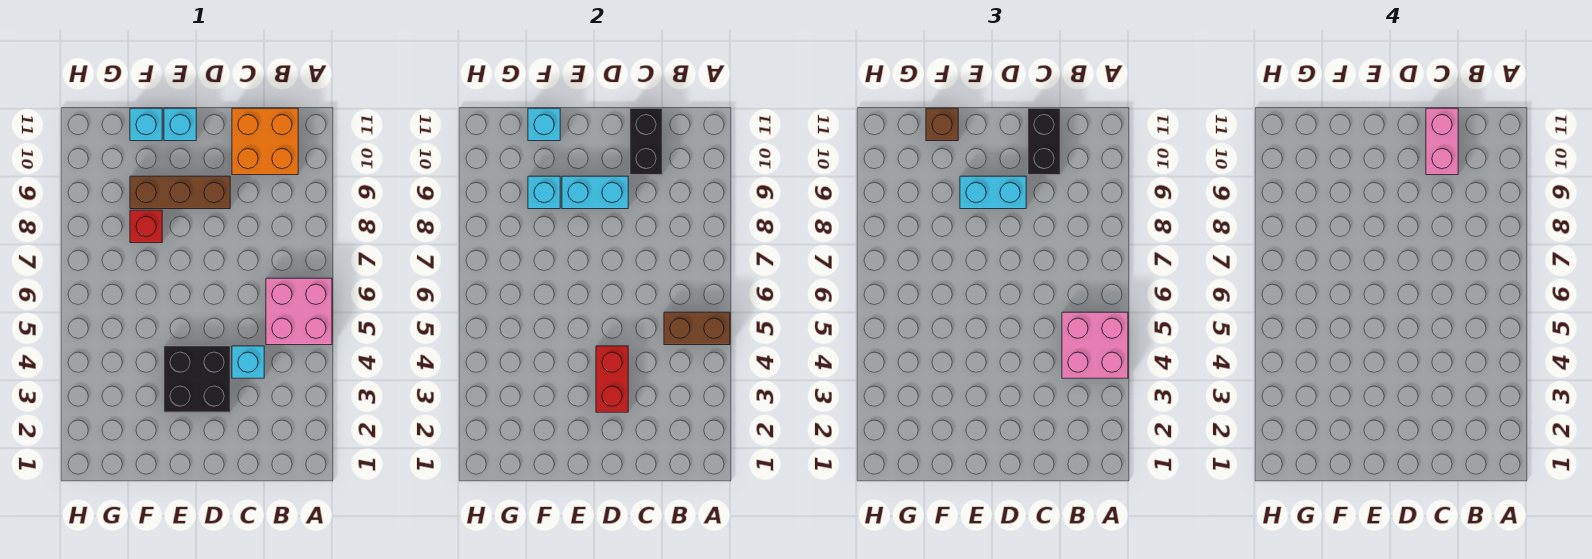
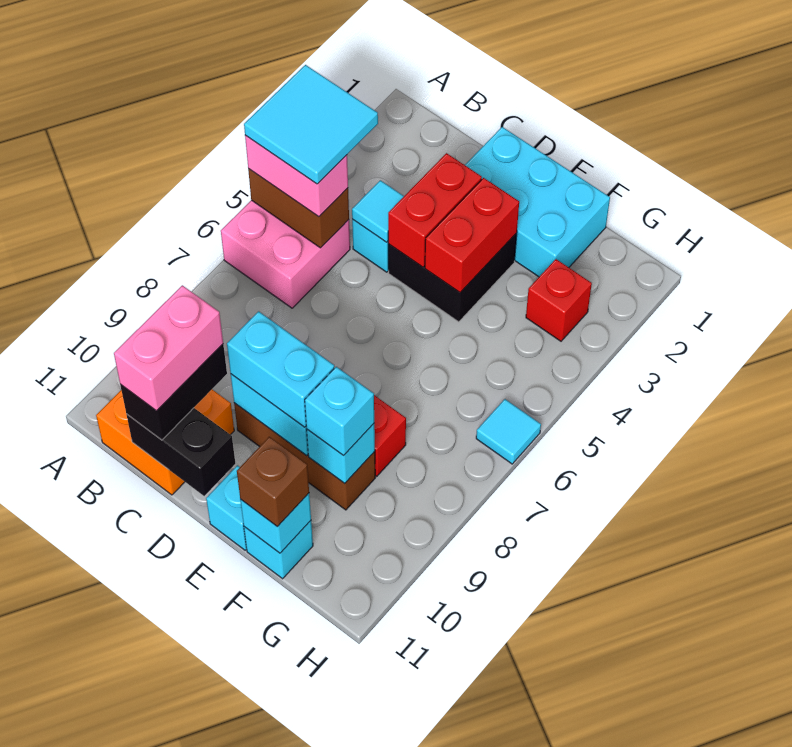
pink brick A4:B5 level 3 -> pink brick A5:B5 level 3
none -> cyan tile A4:B5 level 4
none -> cyan tile C4 level 2
black brick C10:C11 level 2 -> black brick C11:D11 level 2
none -> cyan brick D1:F2 level 1
none -> red brick E3:E4 level 2
none -> cyan brick F9 level 3
none -> red brick G3 level 1
none -> cyan tile H6 level 1

